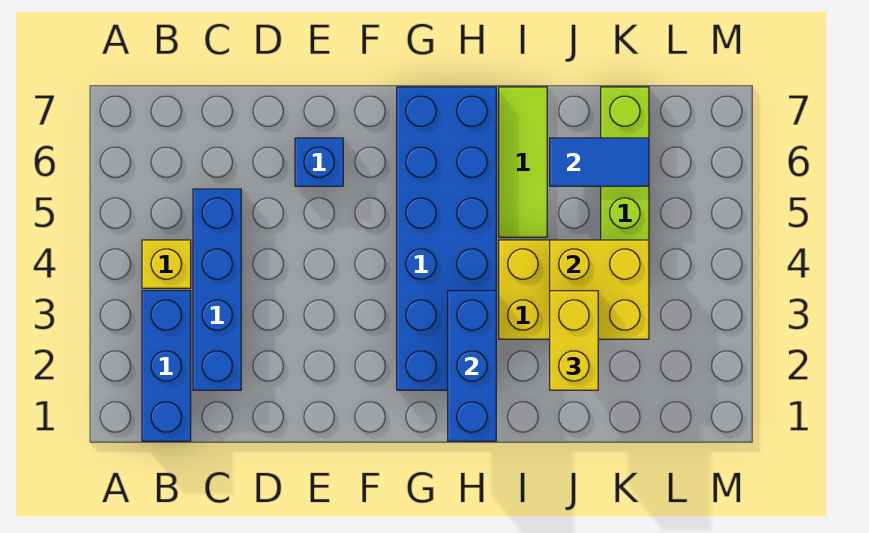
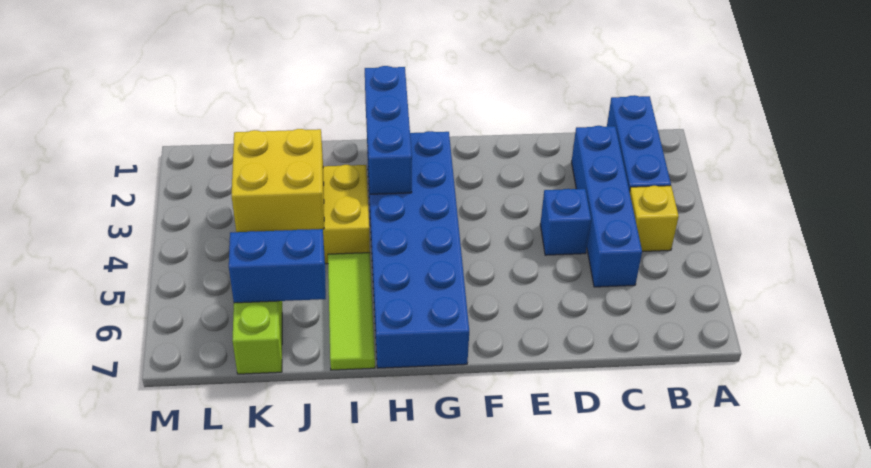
blue brick E6 level 1 -> blue brick D4 level 1
yellow brick J2:J3 level 3 -> none
blue tile J6:K6 level 2 -> blue brick J6:K6 level 2

